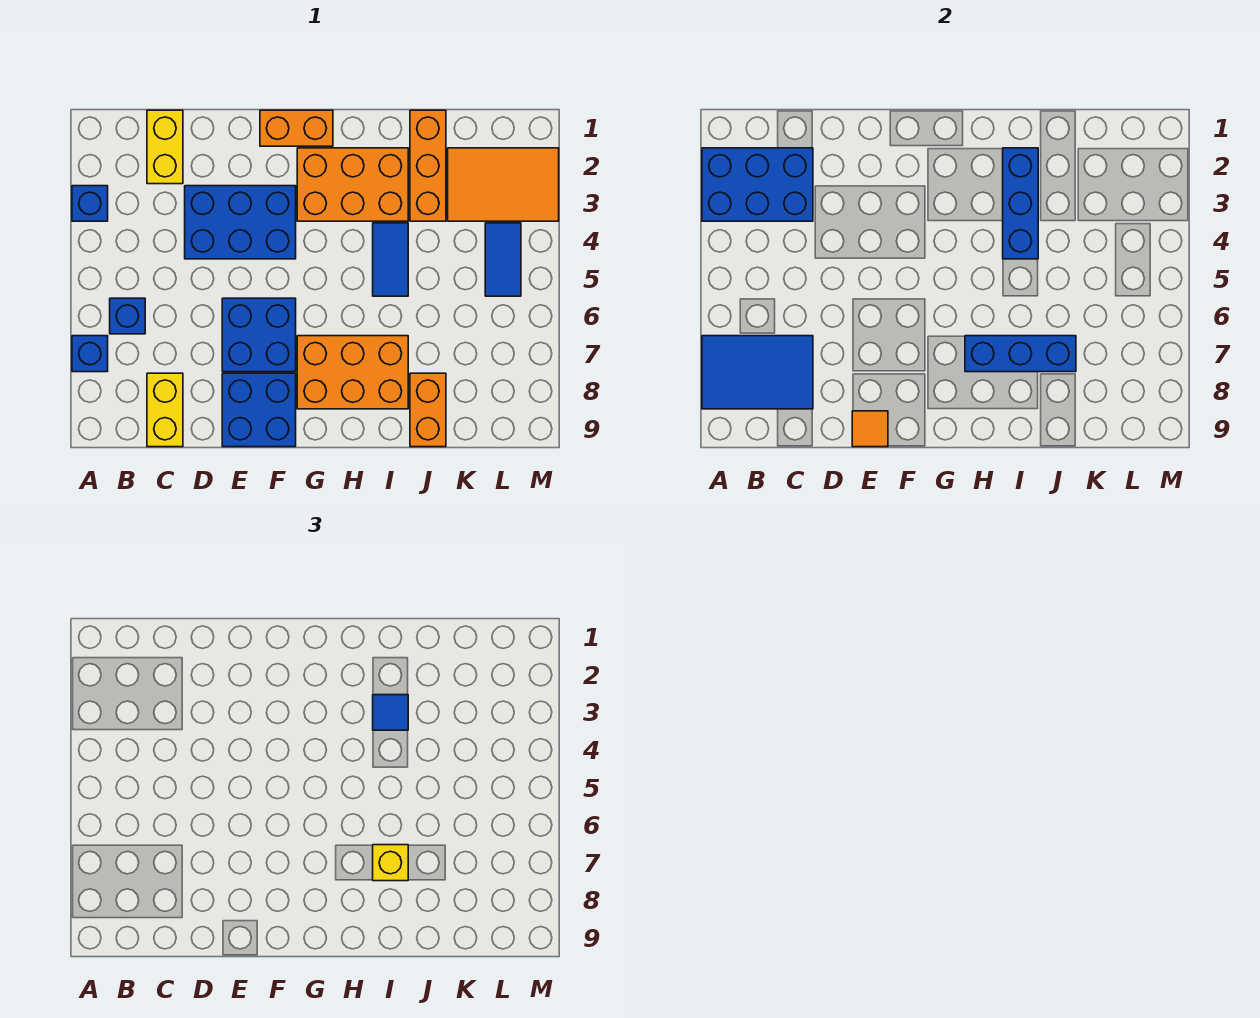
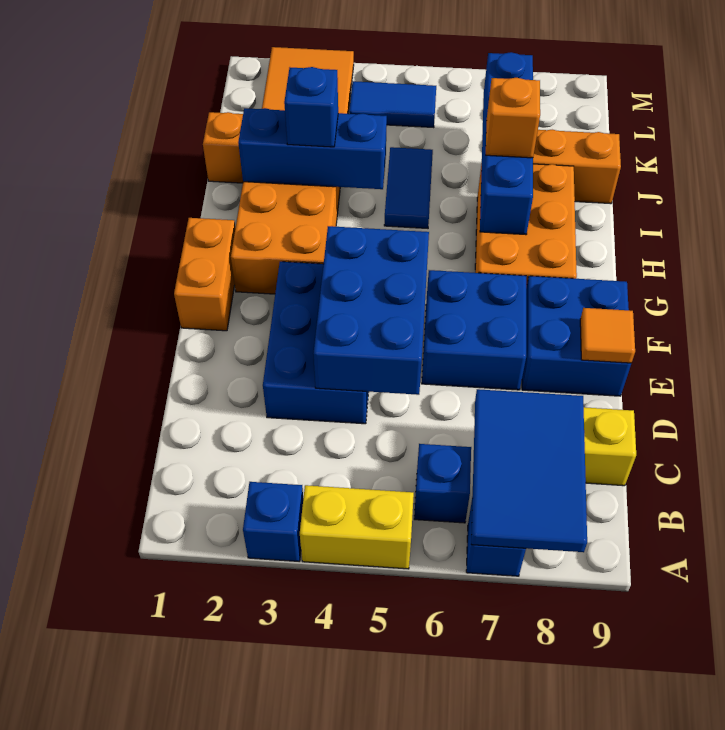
blue brick A2:C3 level 2 -> blue brick D4:F5 level 2
yellow brick C1:C2 level 1 -> yellow brick A4:A5 level 1
blue brick H7:J7 level 2 -> blue brick H7:K7 level 2
blue tile I3 level 3 -> blue brick I3 level 3
blue tile I4:I5 level 1 -> blue tile I5:J5 level 1
yellow brick I7 level 3 -> orange brick I7 level 3

